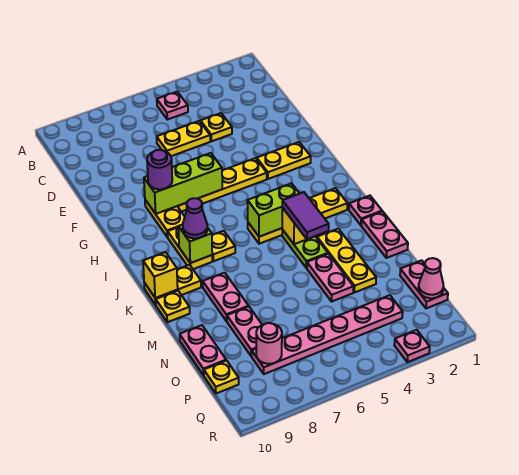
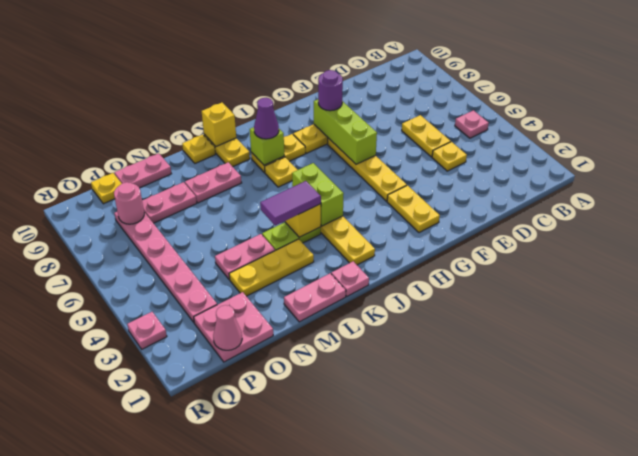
pink plate O1:P1 level 1 -> pink plate O1:P2 level 1

